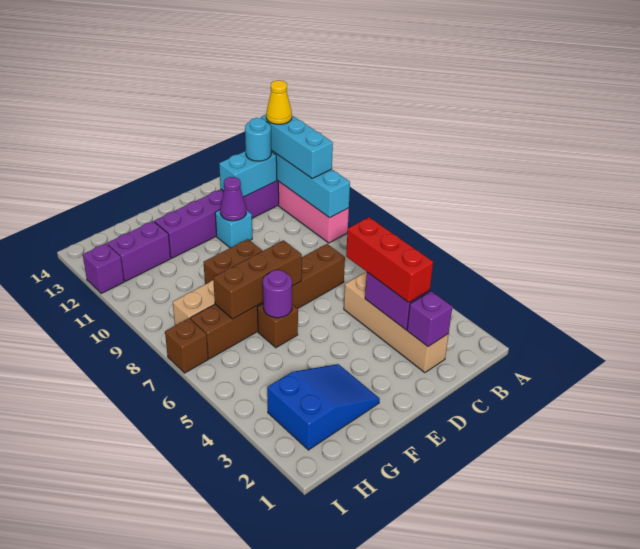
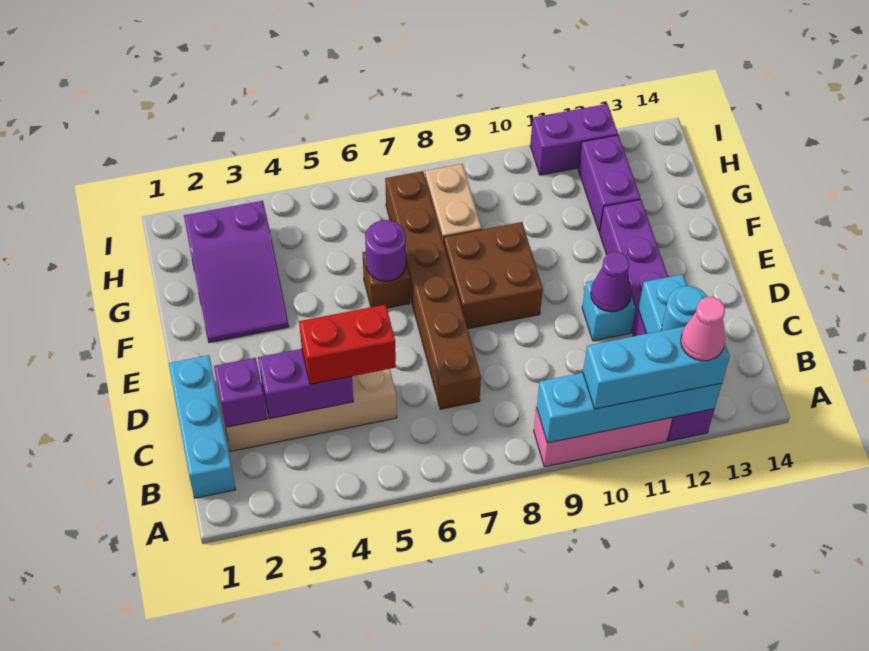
yellow cone A12 level 4 -> pink cone A12 level 4
none -> cyan brick B1:D1 level 1
red brick C3:C5 level 3 -> red brick C4:C5 level 3
brown brick E7:G7 level 2 -> none
blue slope F2:H3 level 1 top H -> purple slope F2:H3 level 1 top H
brown brick I7 level 1 -> none
purple brick I12 level 1 -> purple brick I11:I12 level 1

